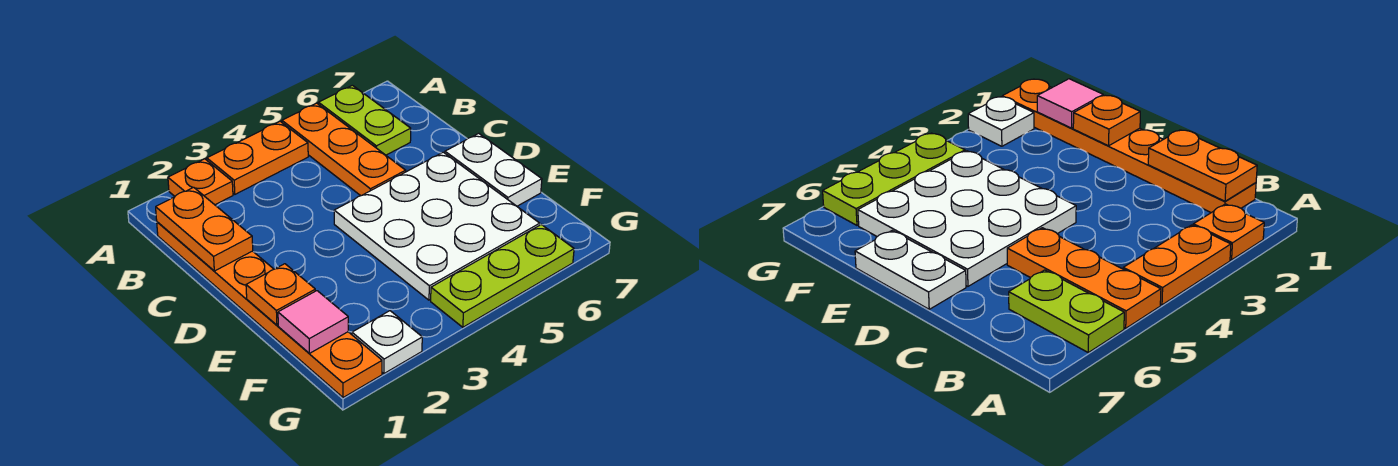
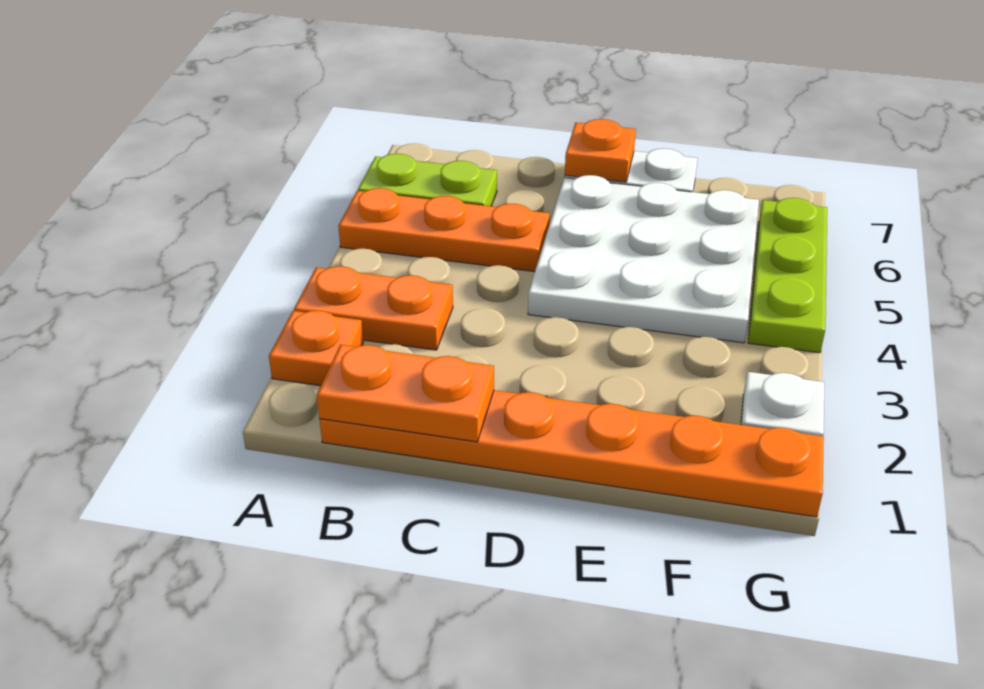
orange plate A3:A4 level 1 -> orange plate A3:B3 level 1
orange plate E1 level 2 -> orange plate D7 level 2
pink tile F1 level 2 -> none

